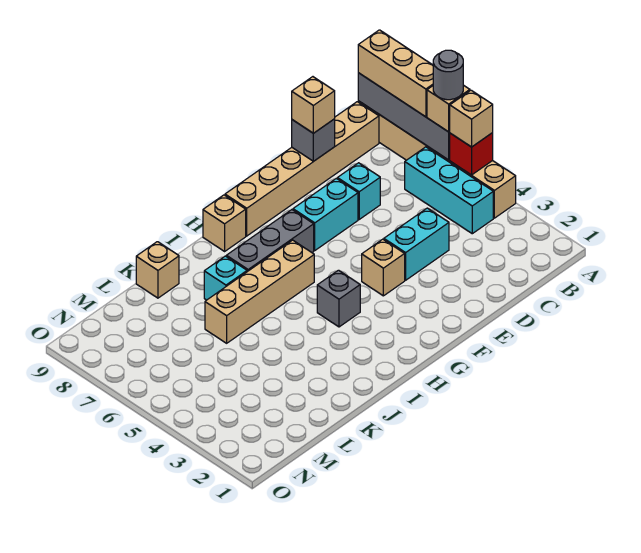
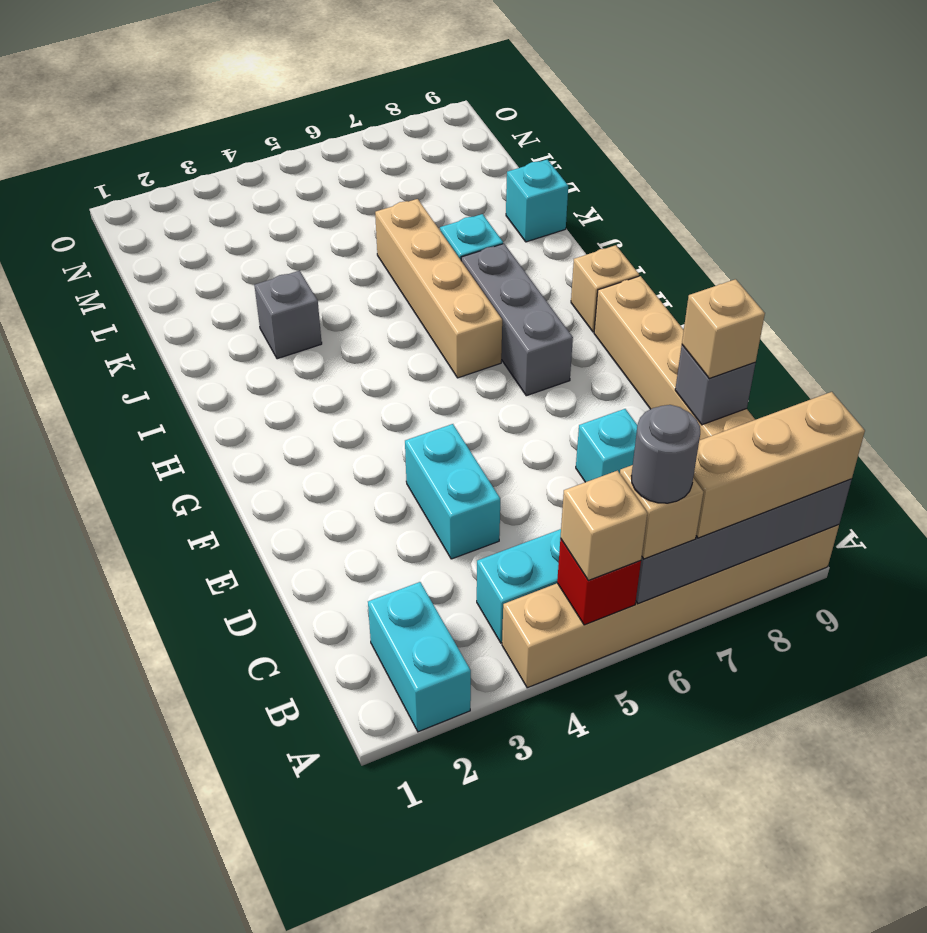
cyan brick E7:F7 level 1 -> cyan brick A2:B2 level 1
tan brick F4 level 1 -> none
grey brick H4 level 1 -> grey brick J3 level 1
tan brick K9 level 1 -> cyan brick K9 level 1

